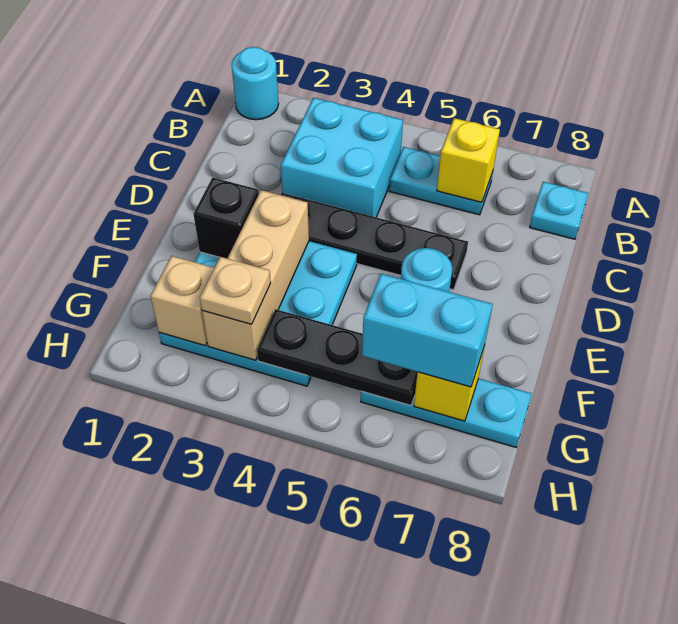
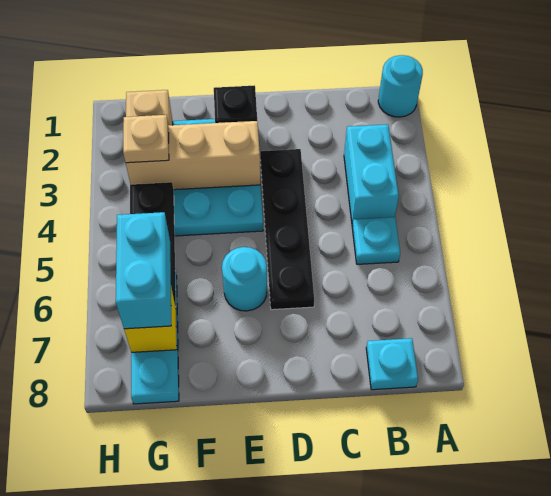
cyan brick B3:C4 level 1 -> cyan brick B3:B4 level 1
cyan plate B5:B6 level 1 -> cyan plate B5 level 1
yellow brick B6 level 2 -> none

